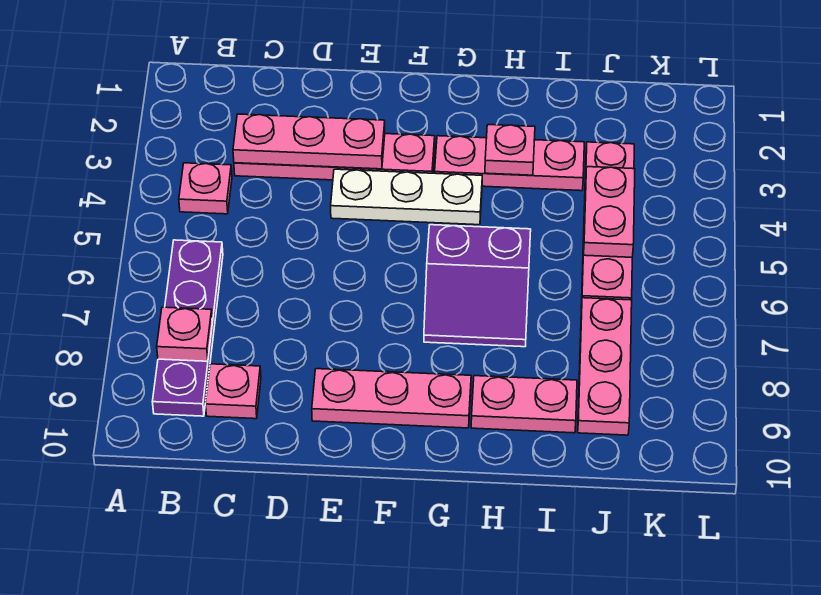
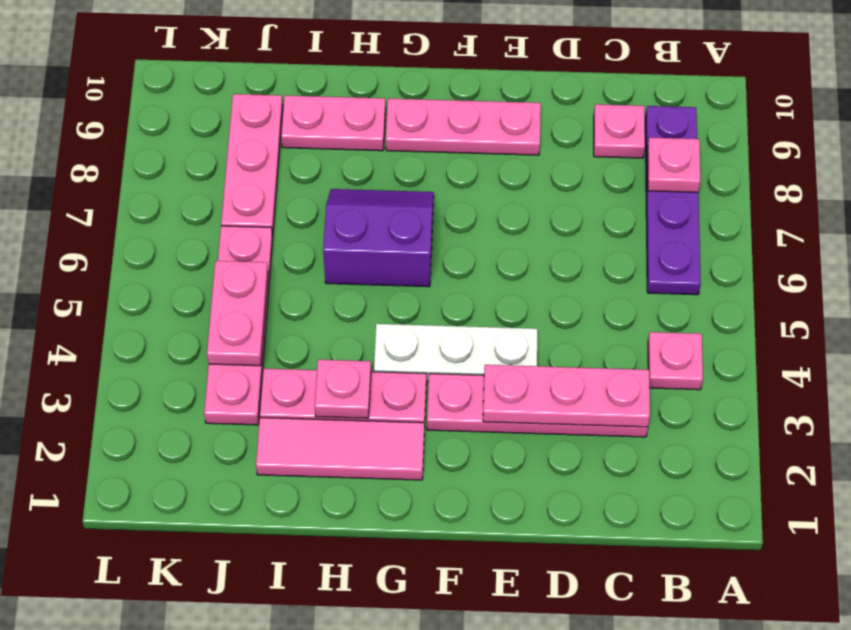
none -> pink tile G2:I2 level 1

